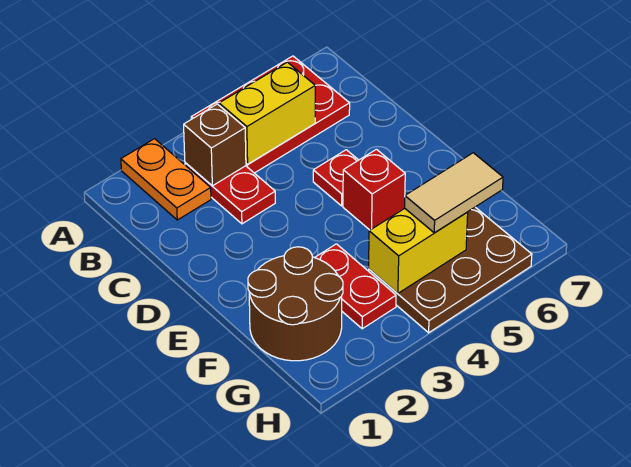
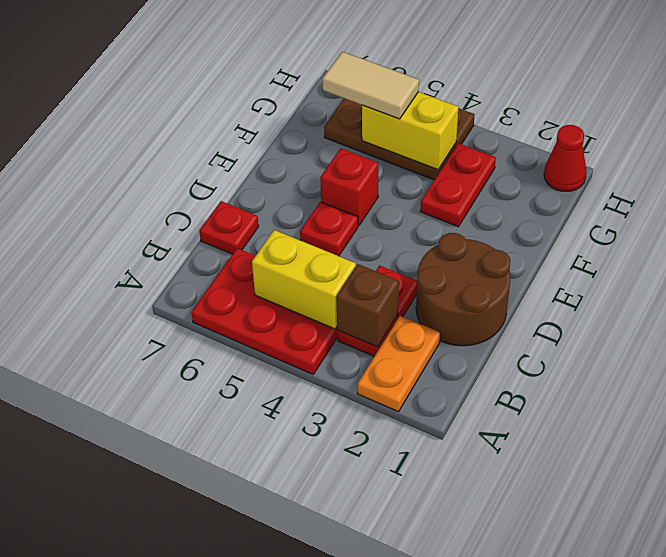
none -> red plate C7 level 1
brown round brick F1:G2 level 1 -> brown round brick C1:D2 level 1
none -> red cone H1 level 1

